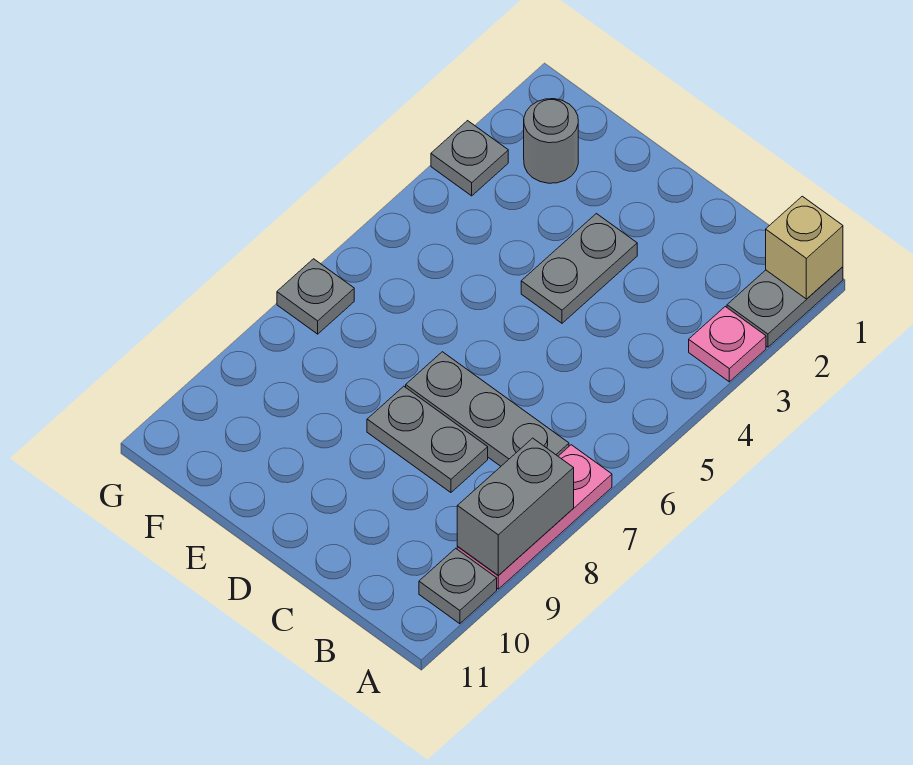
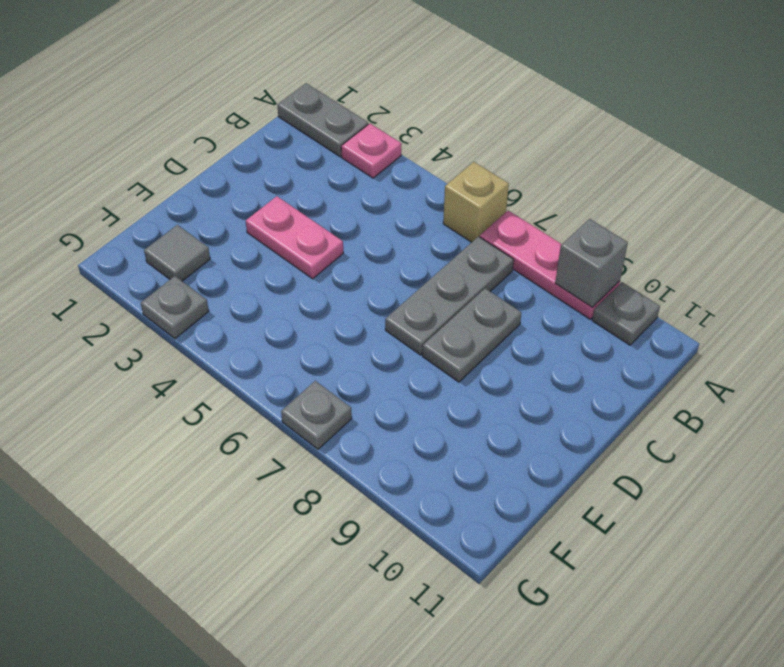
tan brick A1 level 2 -> tan brick A6 level 1
grey brick A8:A9 level 2 -> grey brick A9 level 2
grey plate D3:D4 level 1 -> pink plate D3:D4 level 1
grey round brick F2 level 1 -> grey tile F2 level 1

